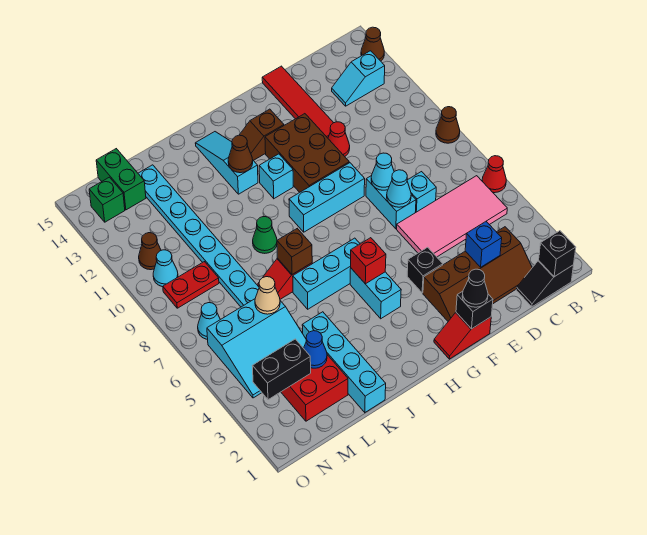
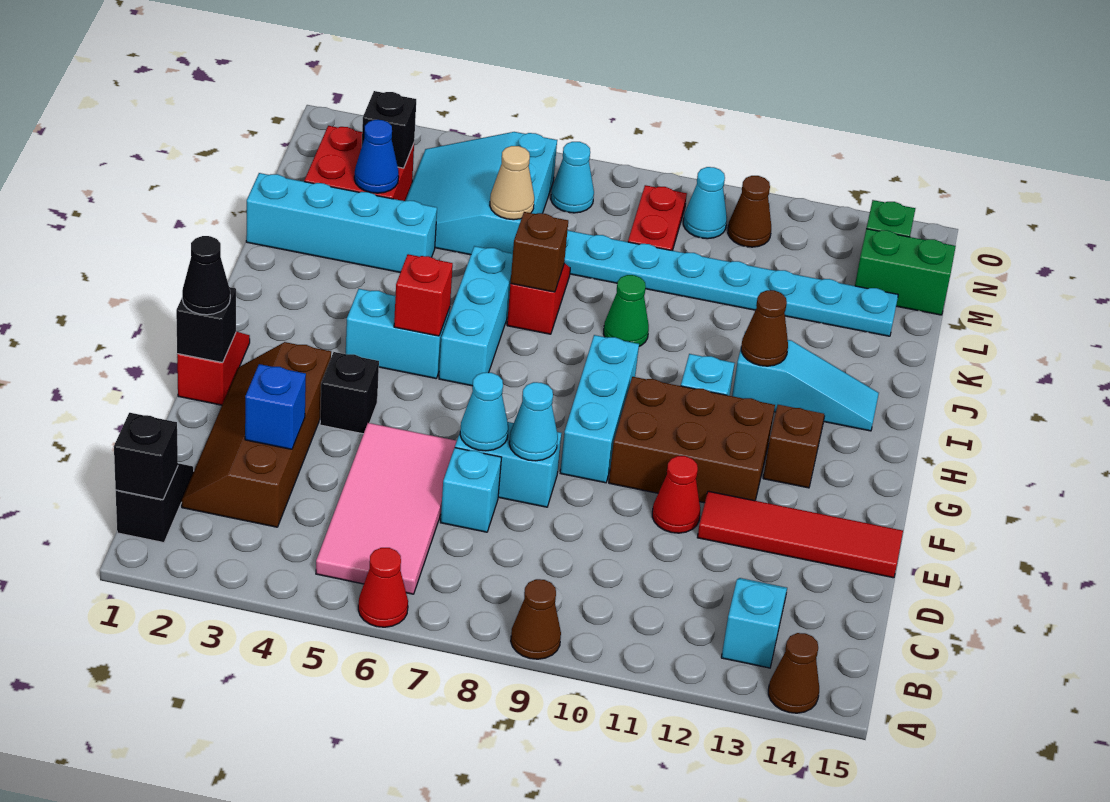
black brick M3:N3 level 2 -> black brick M3 level 2

